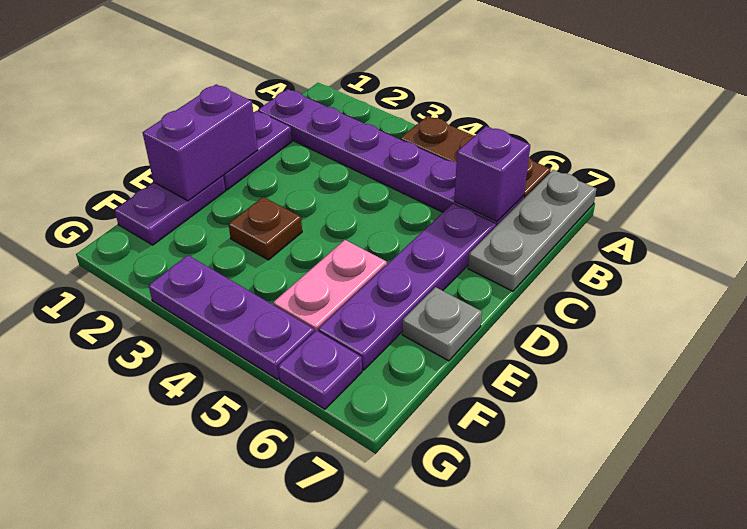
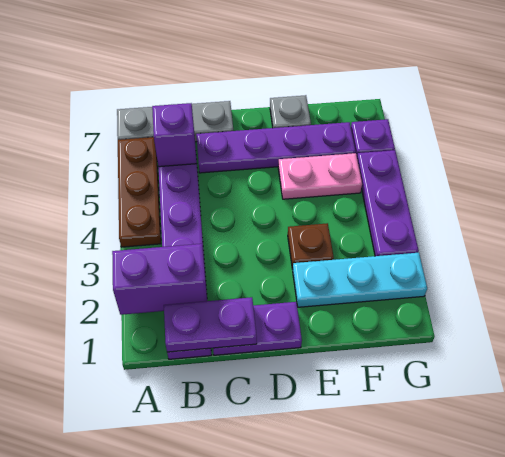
purple brick D1:E1 level 2 -> purple brick A2:B2 level 2
purple plate E1:F1 level 1 -> purple plate B1:C1 level 2
none -> cyan plate E2:G2 level 1

